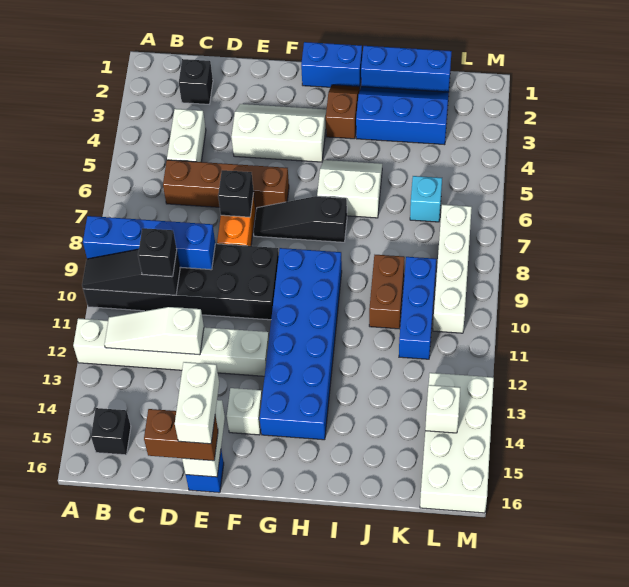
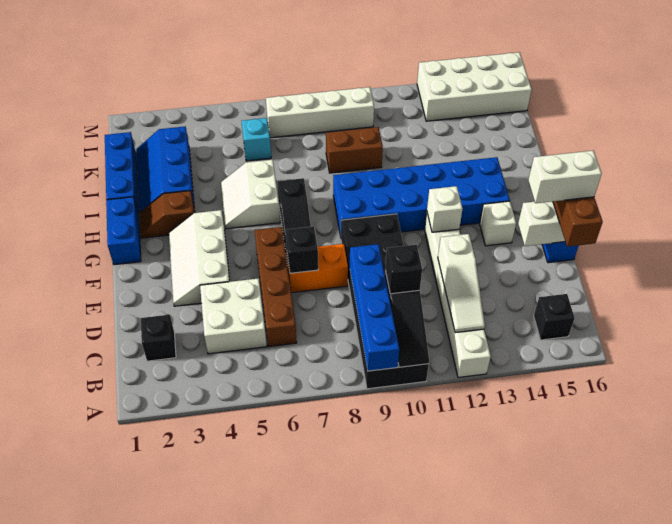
white brick C4:C5 level 1 -> white brick C4:D5 level 1
blue brick K9:K11 level 1 -> none
white brick L14 level 2 -> white brick F12 level 2

